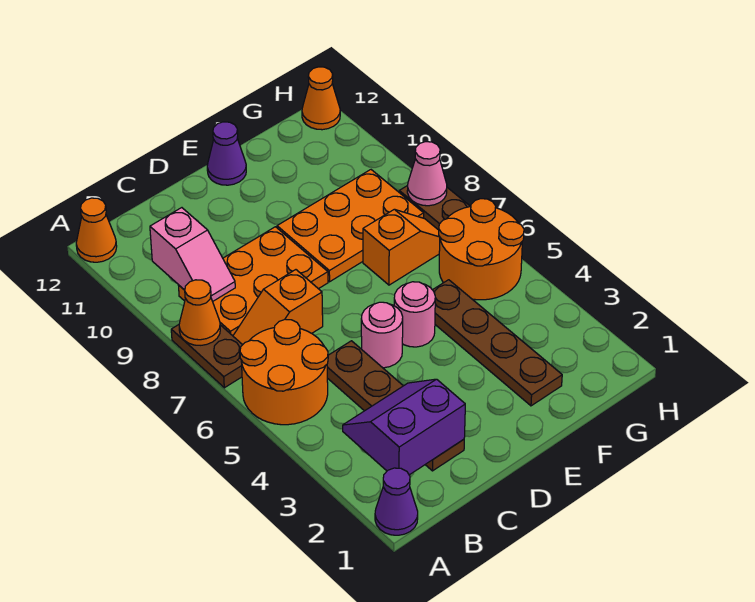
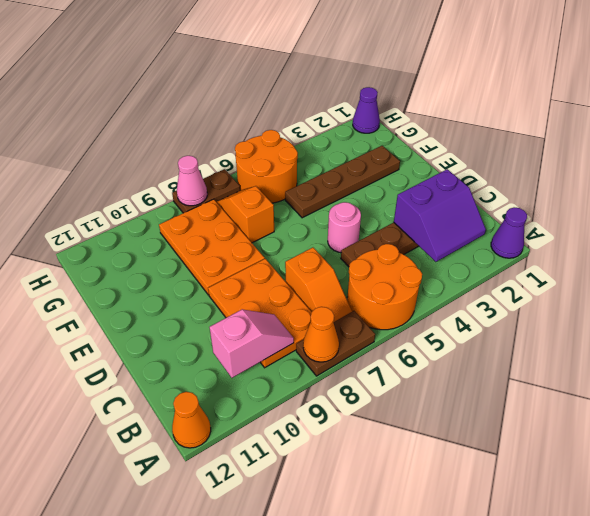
purple slope B2:C3 level 2 top 2 -> purple slope B2:C3 level 2 top C
pink round brick E5 level 1 -> none
purple cone E12 level 1 -> purple cone H1 level 1
orange cone H12 level 1 -> none

